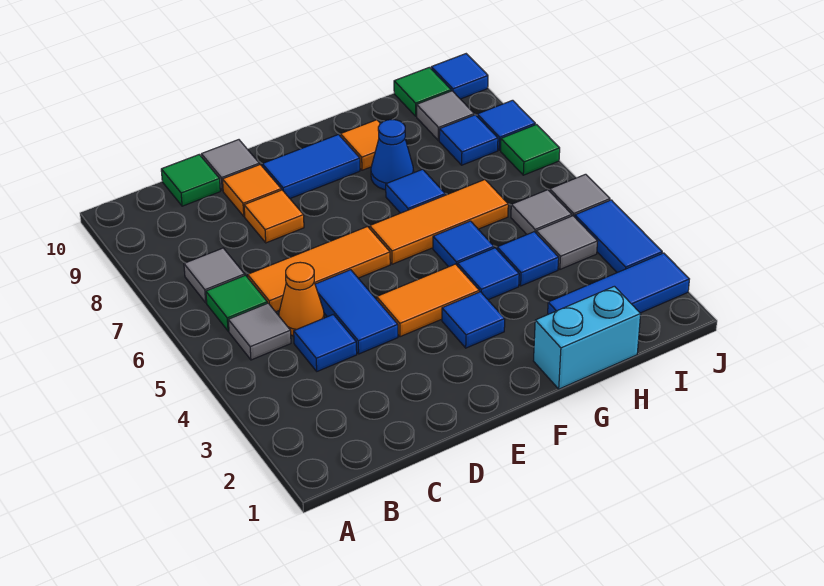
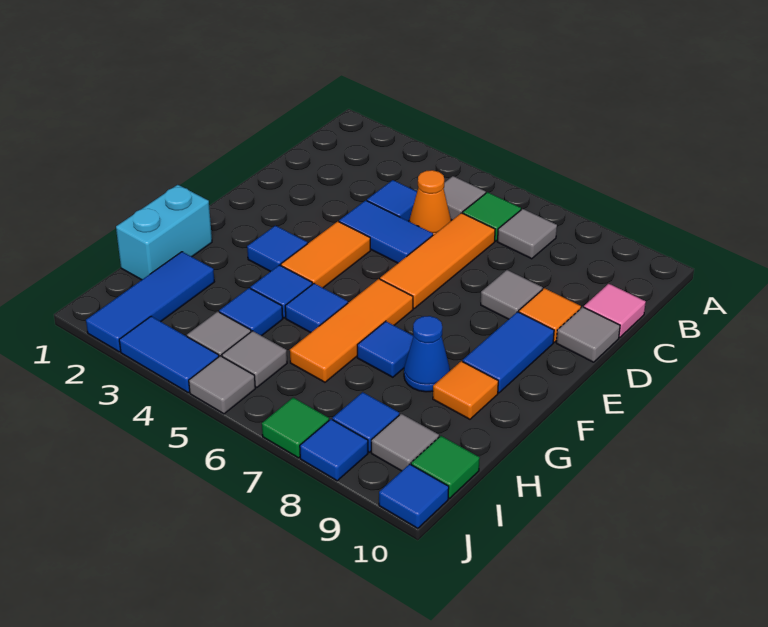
green tile C10 level 1 -> pink tile C10 level 1
orange tile D8 level 1 -> grey tile D8 level 1

